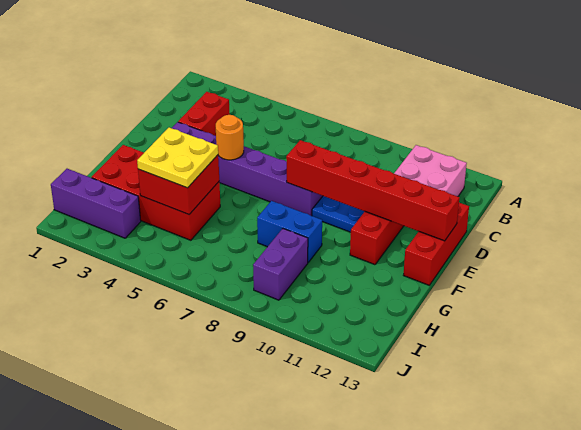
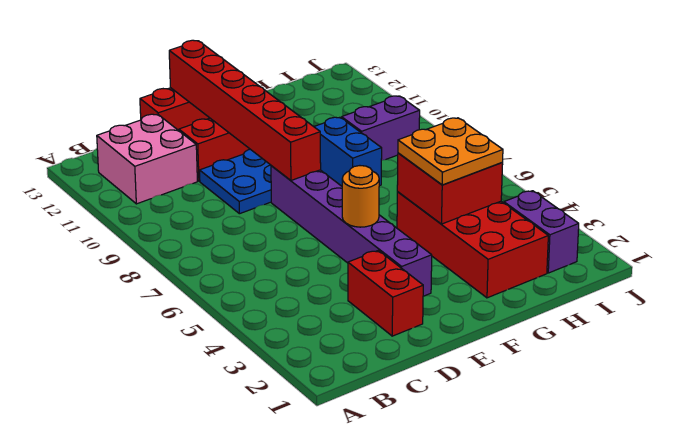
red brick C3:D3 level 1 -> red brick D2:D3 level 1
yellow plate G4:H5 level 3 -> orange plate G4:H5 level 3
purple brick I1:I3 level 1 -> purple brick I2:I3 level 1

